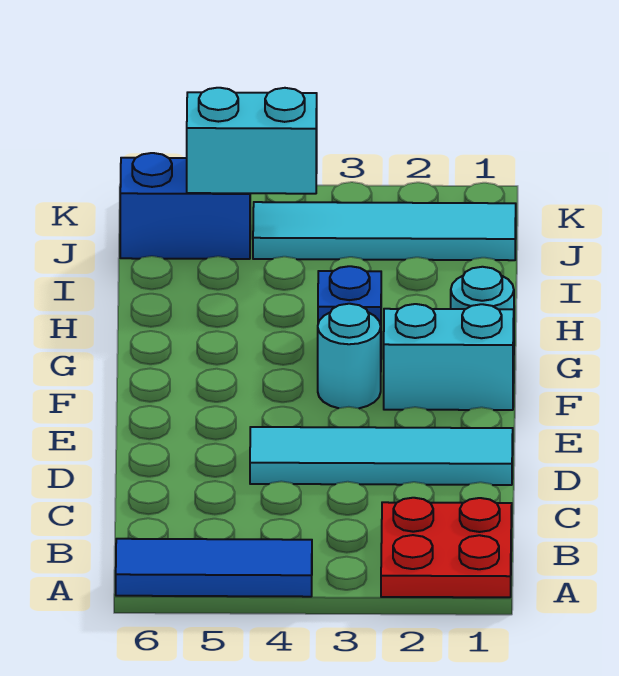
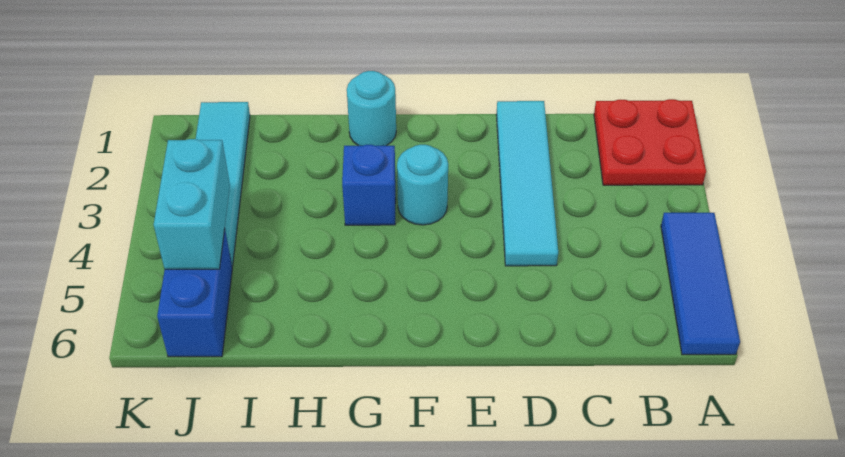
cyan brick F1:F2 level 1 -> none

